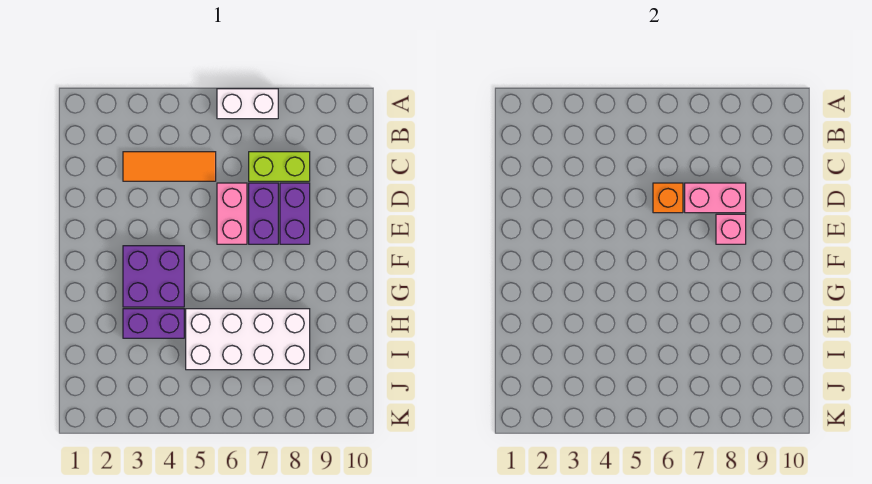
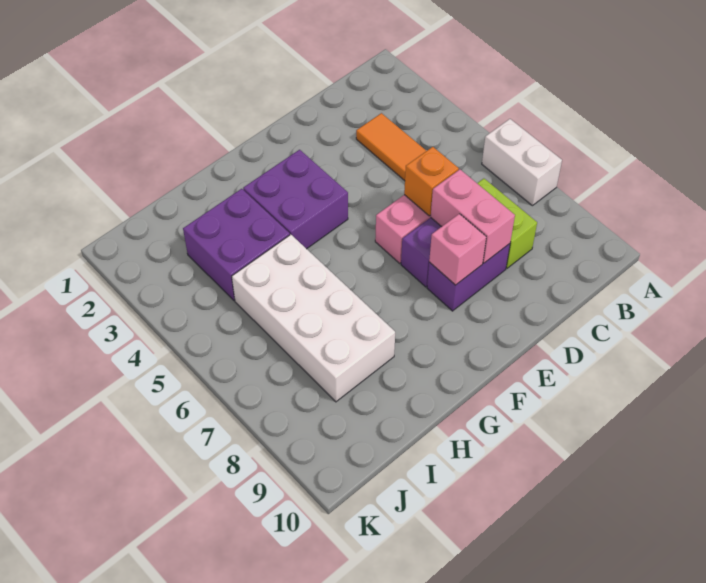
purple brick H3:H4 level 1 -> purple brick H3:I4 level 1

